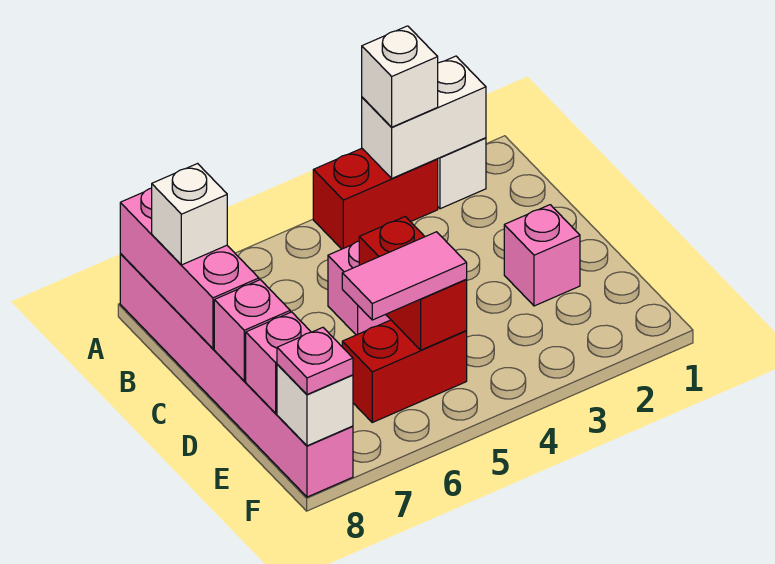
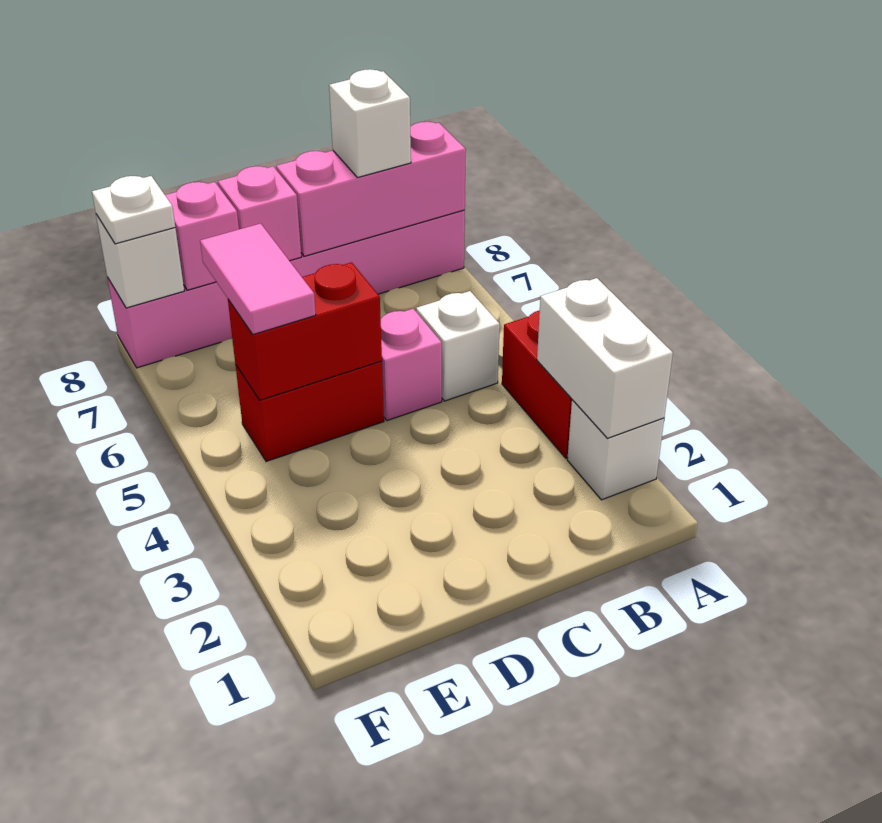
white brick A3 level 3 -> white brick B5 level 1
pink brick D2 level 1 -> none
red brick E5:E6 level 1 -> red brick D5:E5 level 1
pink plate F8 level 3 -> white plate F8 level 3

